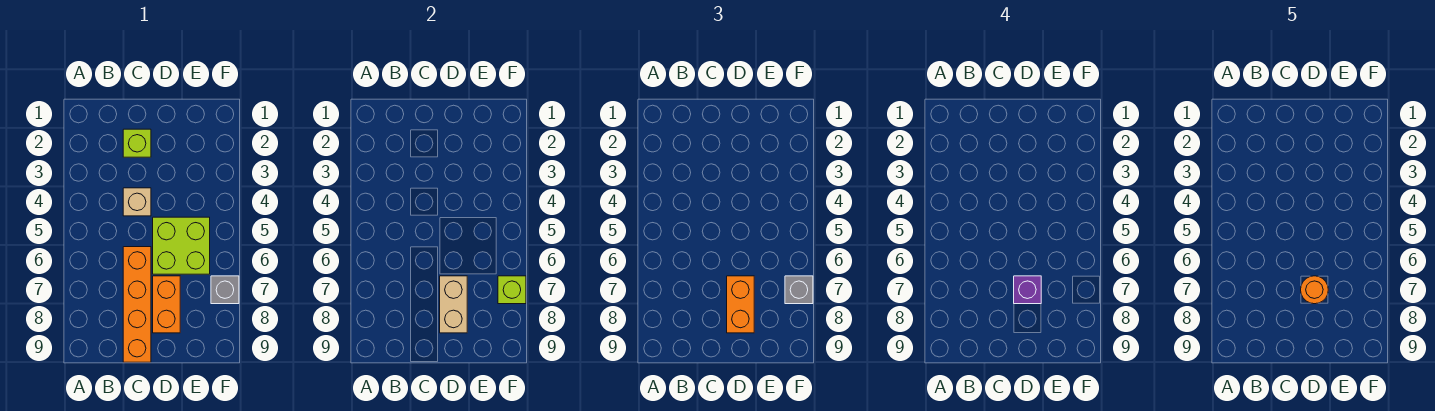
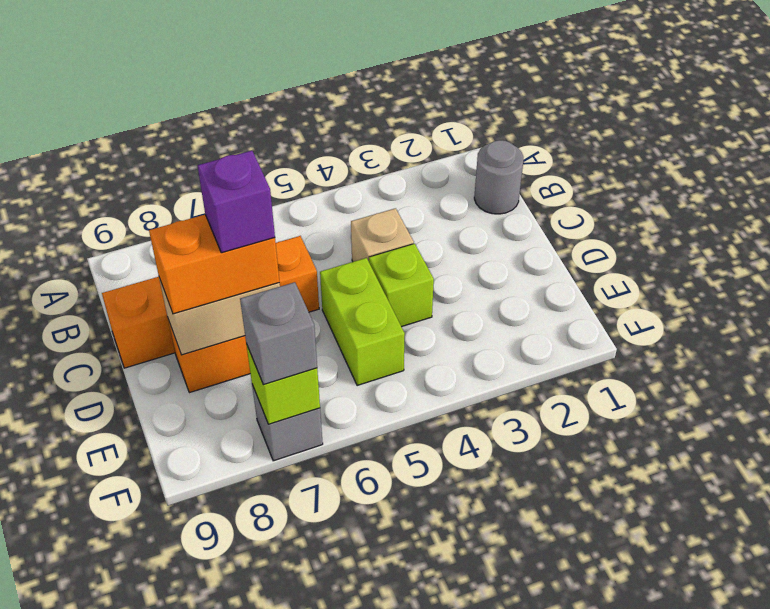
none -> grey round brick B1 level 1
lime brick C2 level 1 -> lime brick D4 level 1
lime brick D5:E6 level 1 -> lime brick D5:E5 level 1
orange round brick D7 level 5 -> none

